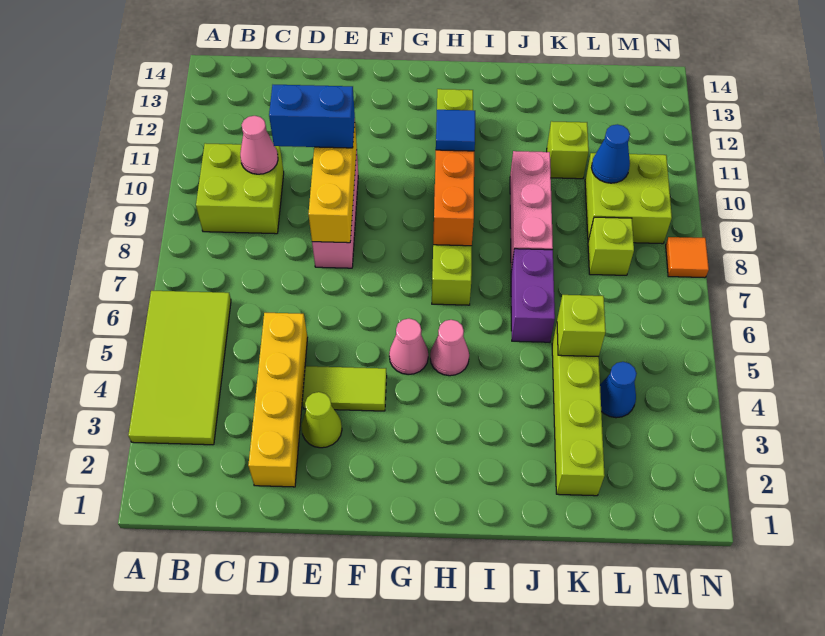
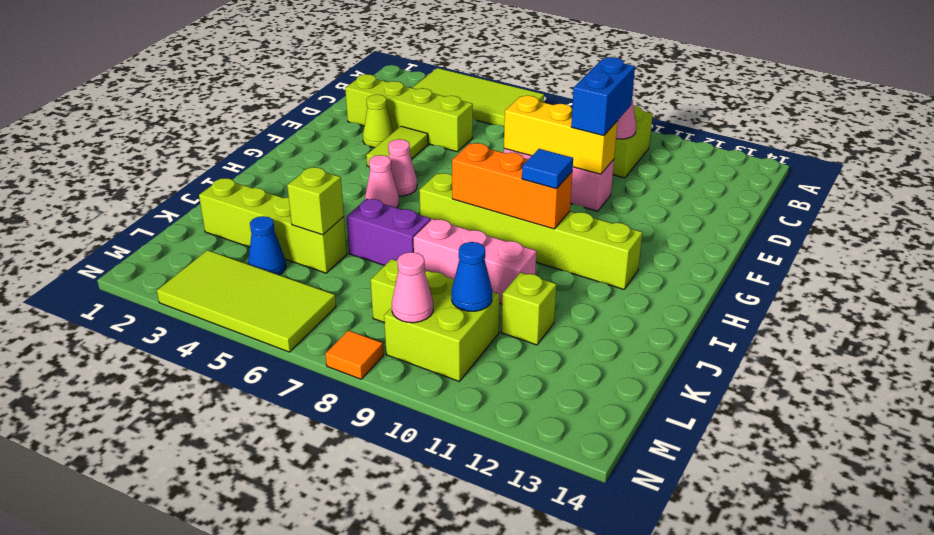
yellow brick D2:D5 level 1 -> lime brick D2:D5 level 1
none -> lime tile M3:N6 level 1
none -> pink cone M9 level 2

